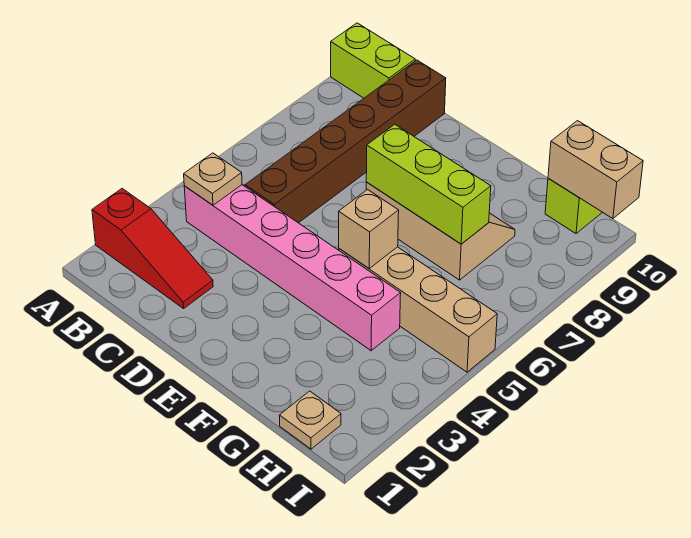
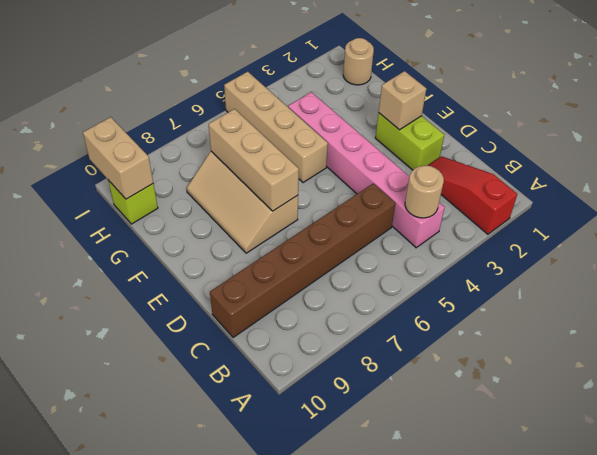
lime brick A10:B10 level 1 -> lime brick D2:E2 level 1
tan plate B4 level 2 -> tan round brick B4 level 2
lime brick E7:G7 level 2 -> tan brick E7:G7 level 2
tan brick F5 level 2 -> tan brick E2 level 2
tan plate H1 level 1 -> tan round brick H1 level 1

